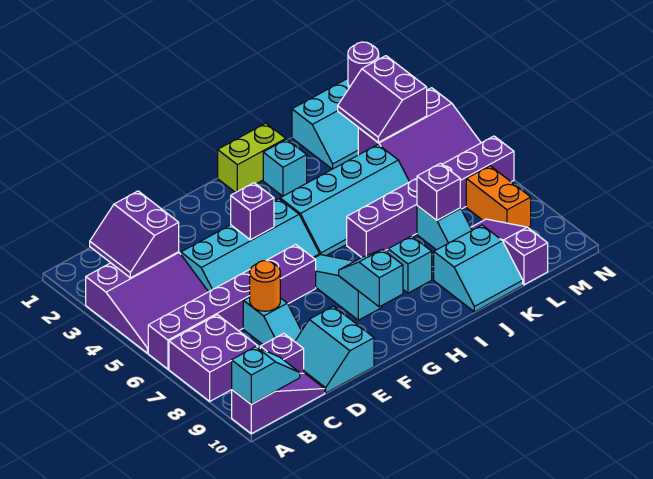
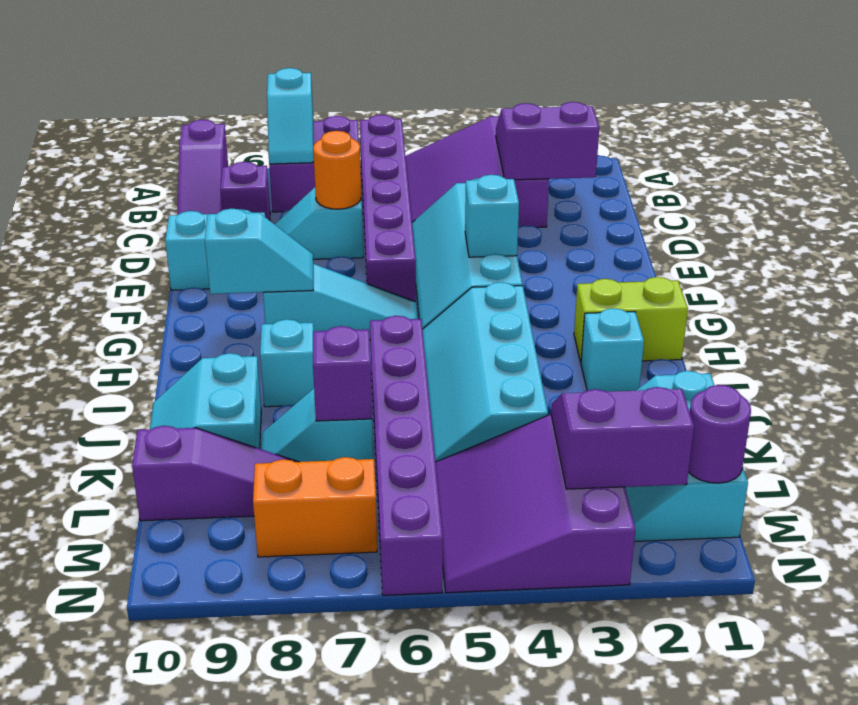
cyan slope A10:B10 level 2 top A -> cyan slope A8:B8 level 2 top A
purple brick F4 level 2 -> cyan brick F4 level 2
lime brick H1:I1 level 1 -> lime brick H1:H2 level 1

